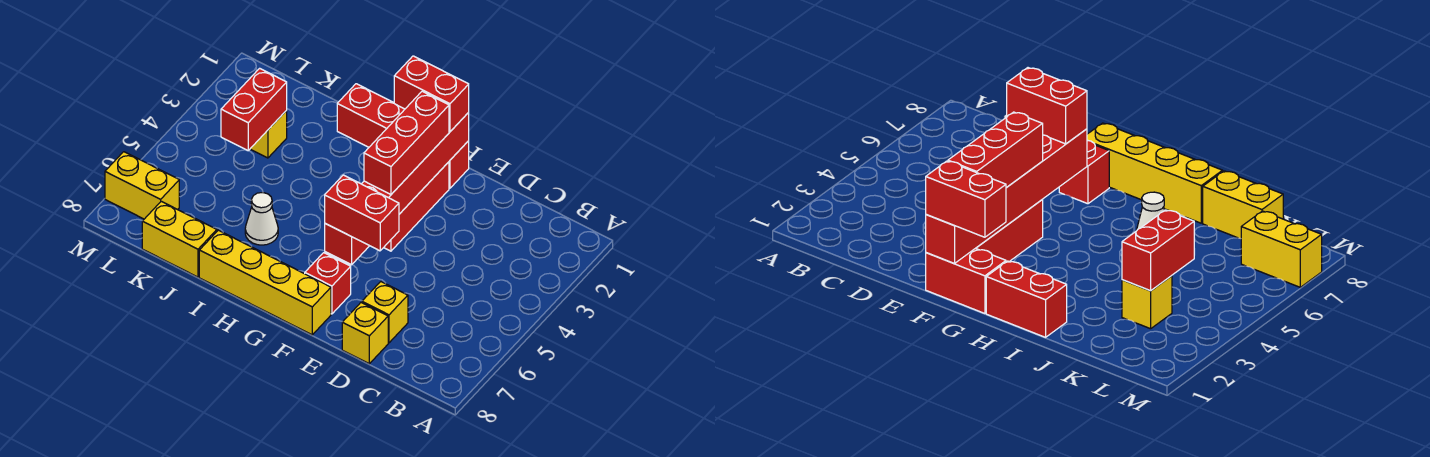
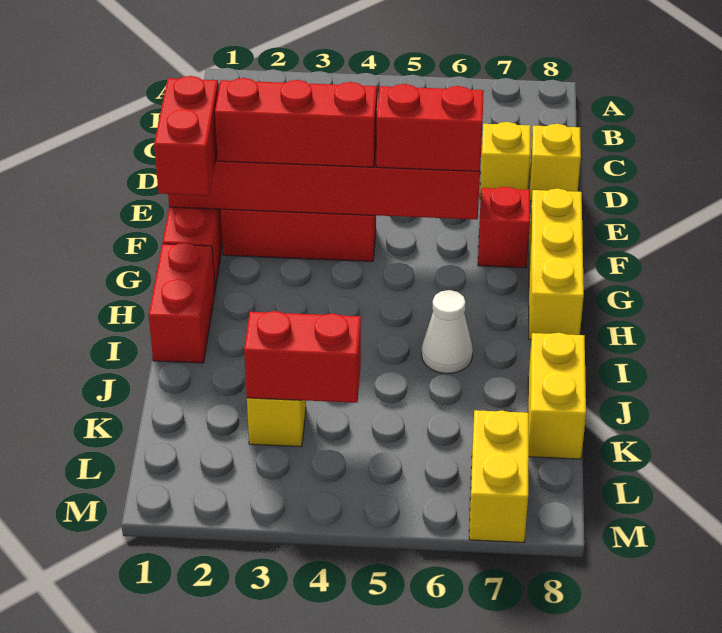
red brick E6:F6 level 3 -> red brick F5:F6 level 3
yellow brick F8:I8 level 1 -> yellow brick F8:H8 level 1

